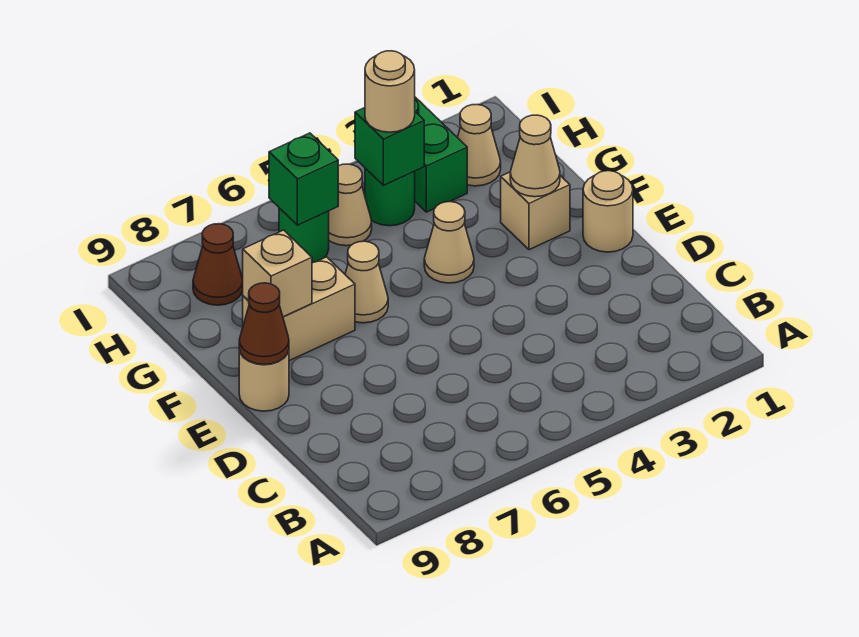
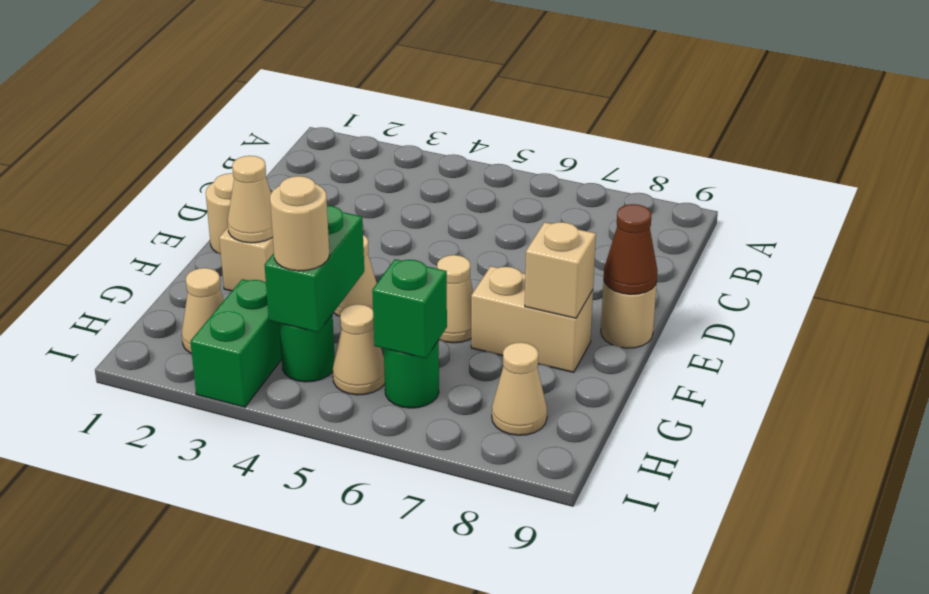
green brick H4 level 2 -> green brick G4:H4 level 2
brown cone H8 level 1 -> tan cone H8 level 1

